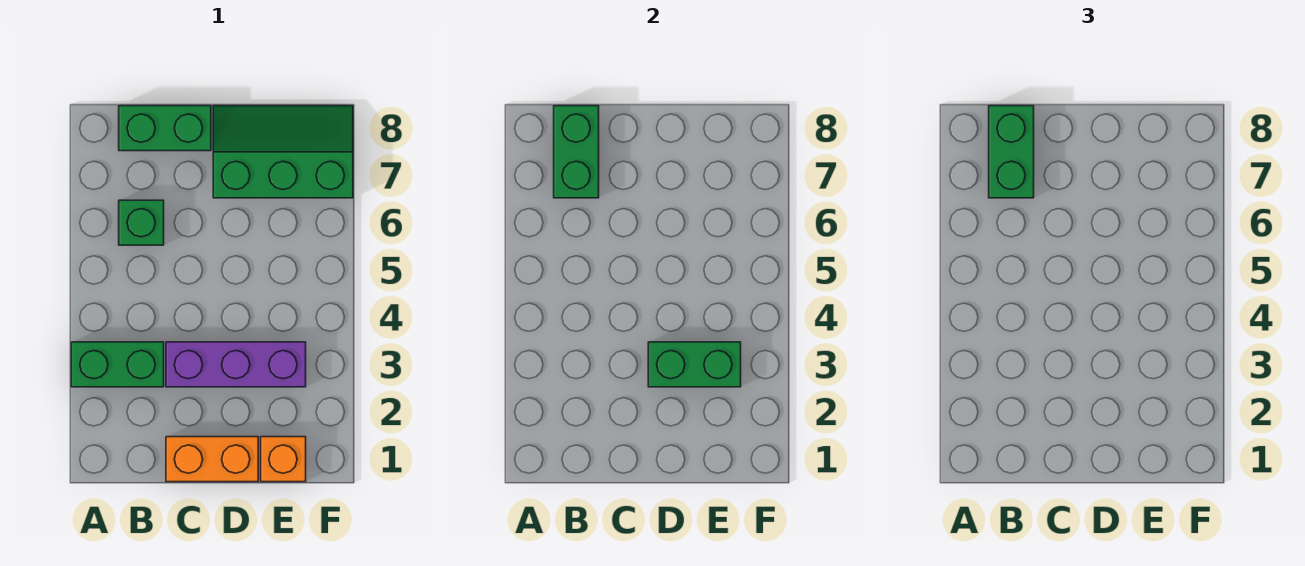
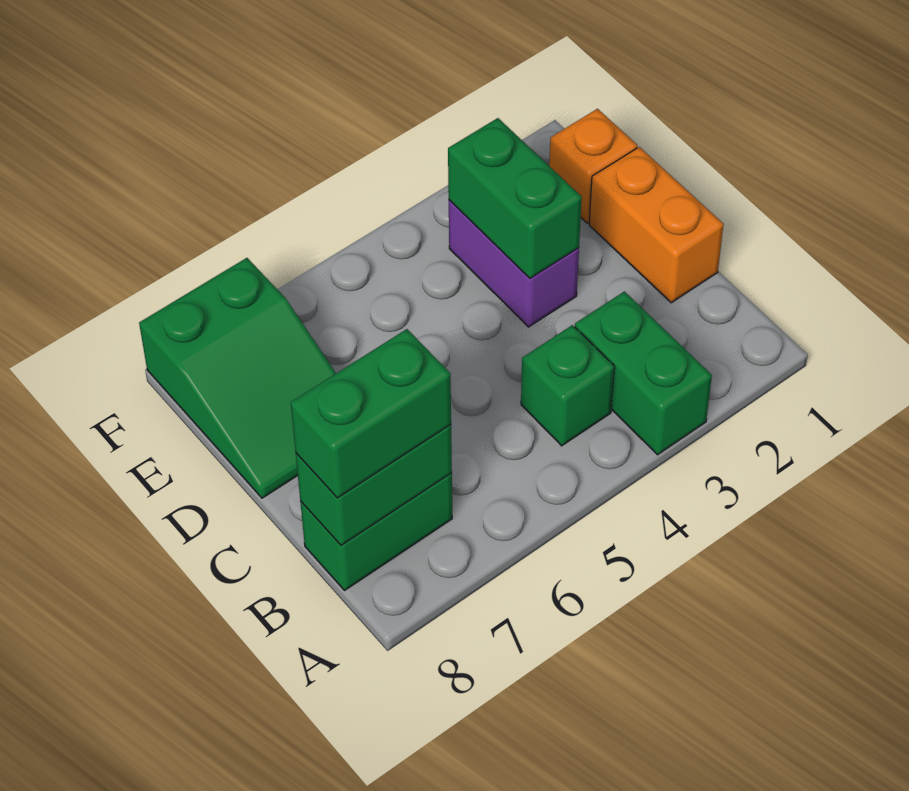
green brick B6 level 1 -> green brick B4 level 1
green brick B8:C8 level 1 -> green brick B7:B8 level 1
purple brick C3:E3 level 1 -> purple brick D3:E3 level 1
green slope D7:F8 level 1 top 7 -> green slope D7:F8 level 1 top F

